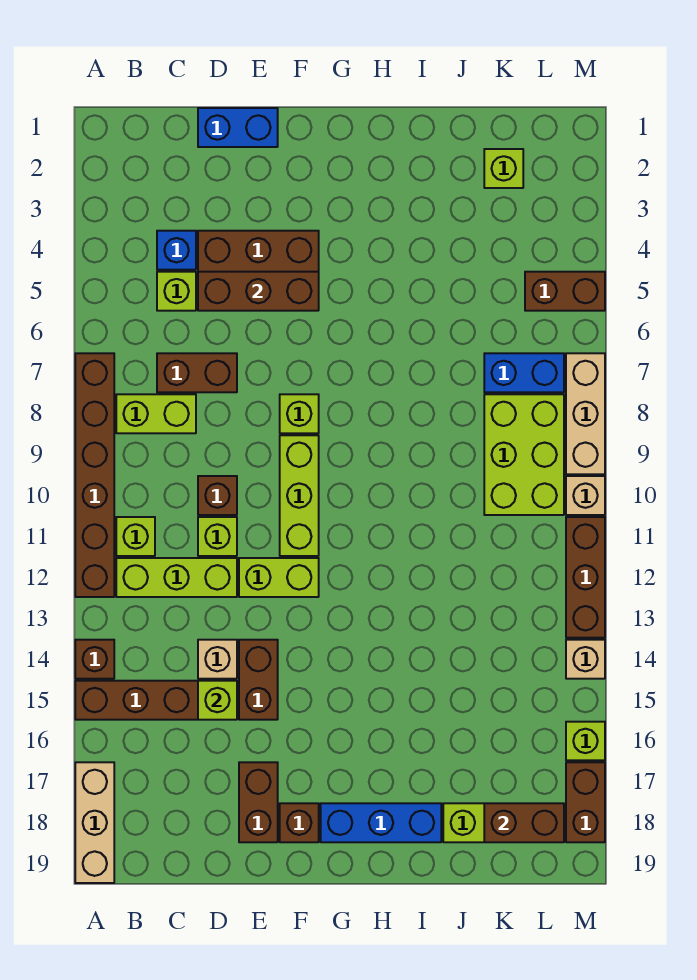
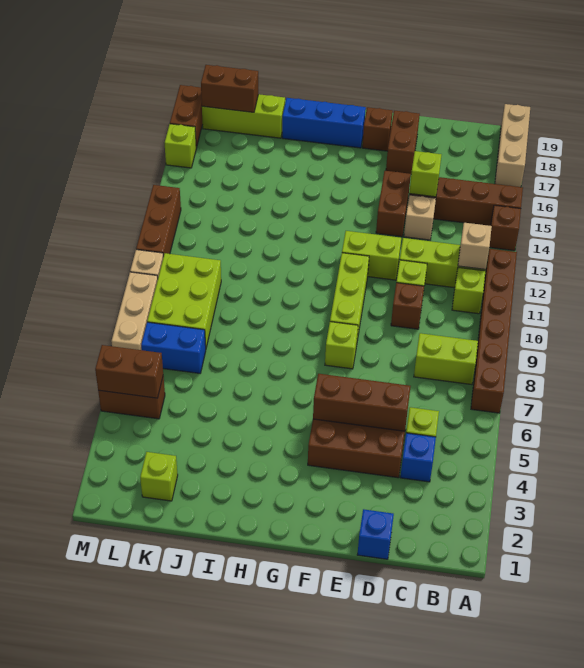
brown brick C7:D7 level 1 -> brown brick L5:M5 level 2
blue brick D1:E1 level 1 -> blue brick D1 level 1
tan brick M14 level 1 -> tan brick B12 level 2

